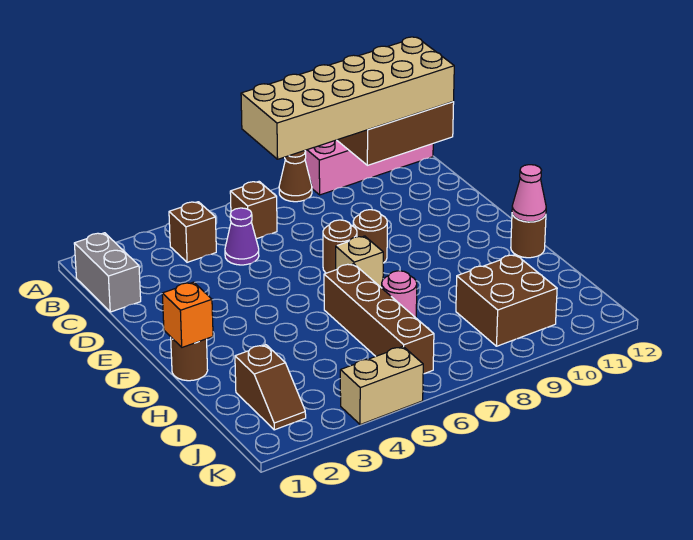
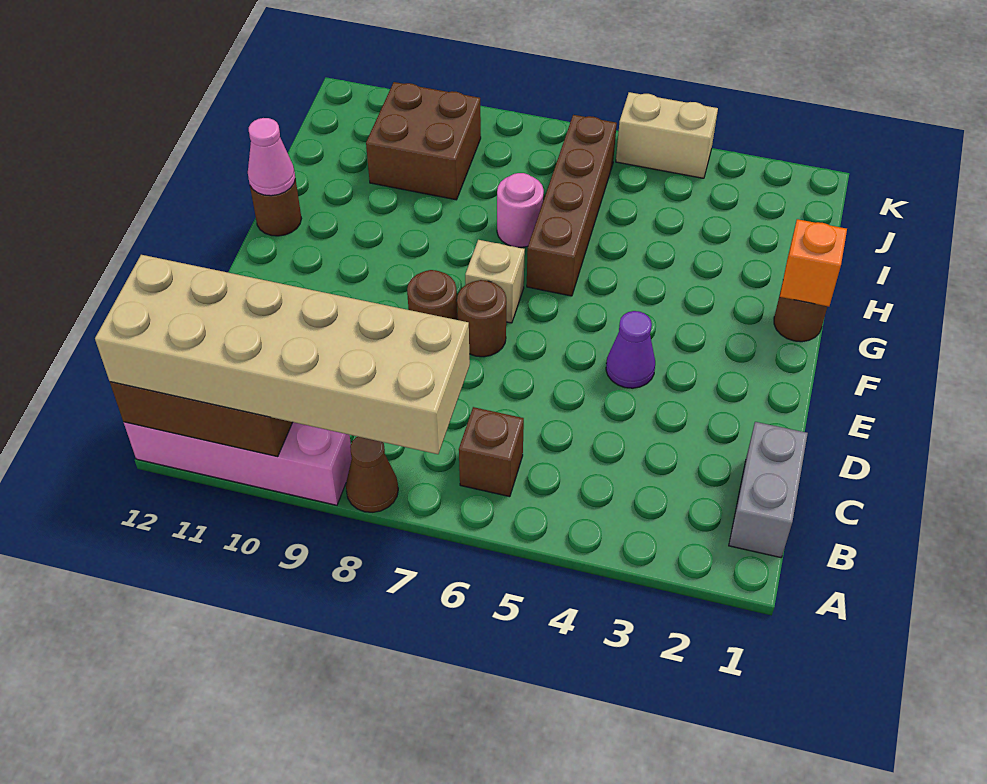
brown brick B4 level 1 -> none
purple cone C5 level 1 -> purple cone E4 level 1
brown slope I2:J2 level 1 top I -> none

